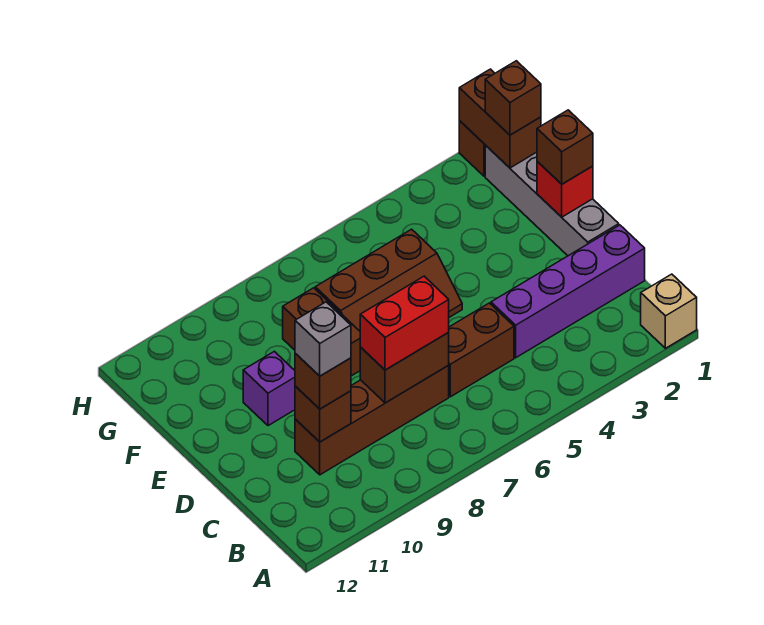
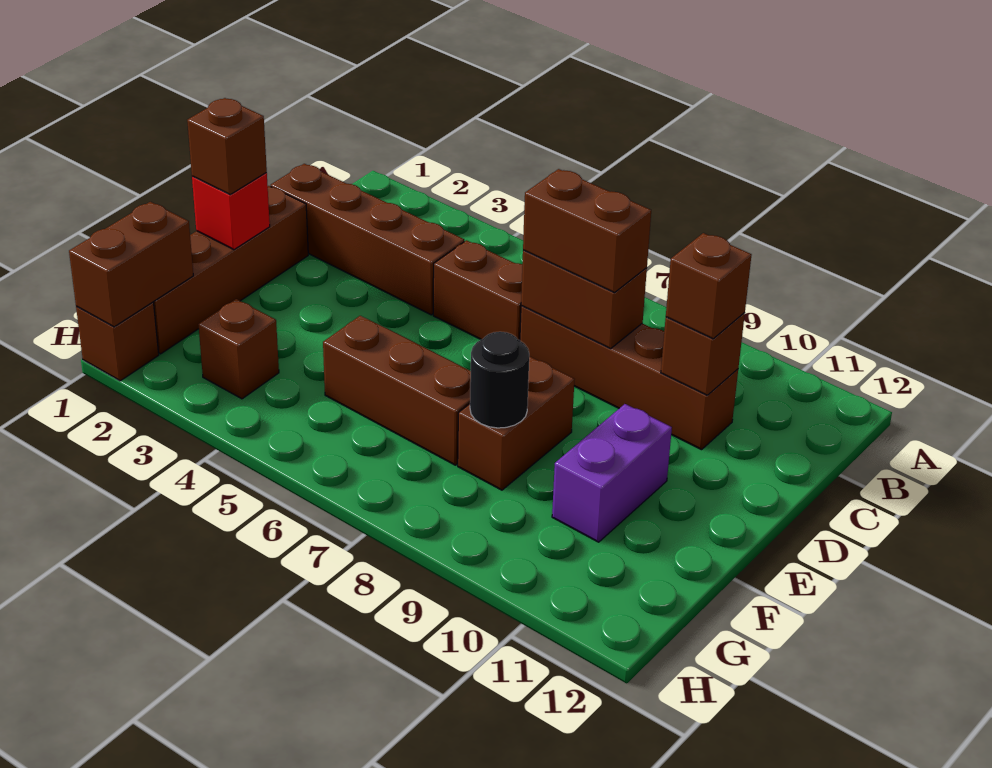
tan brick A1 level 1 -> none
purple brick C1:C4 level 1 -> brown brick C1:C4 level 1
red brick C7:C8 level 3 -> brown brick C7:C8 level 3
grey brick C10 level 4 -> none
grey brick D1:G1 level 1 -> brown brick D1:G1 level 1
purple brick E10 level 1 -> purple brick E10:F10 level 1
none -> black round brick F8 level 2
brown brick G1 level 3 -> brown brick G3 level 1

